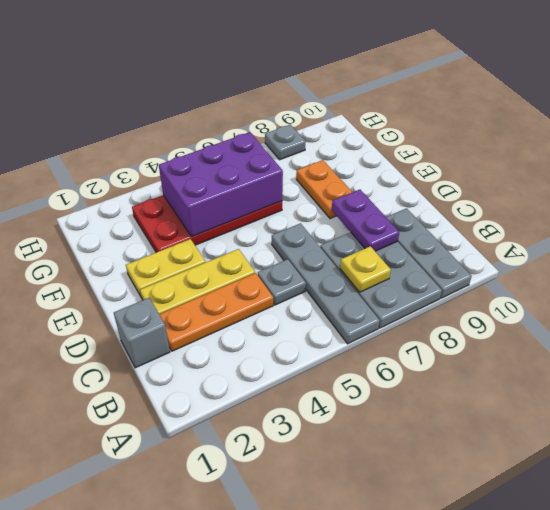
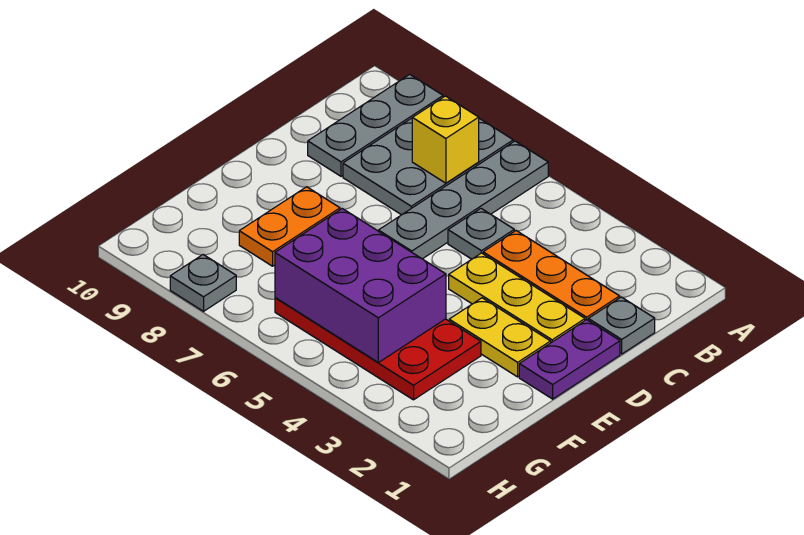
yellow plate B7 level 2 -> yellow brick B7 level 2
grey brick C1 level 1 -> grey plate C1 level 1
purple plate C8:D8 level 2 -> purple plate D1:E1 level 1

